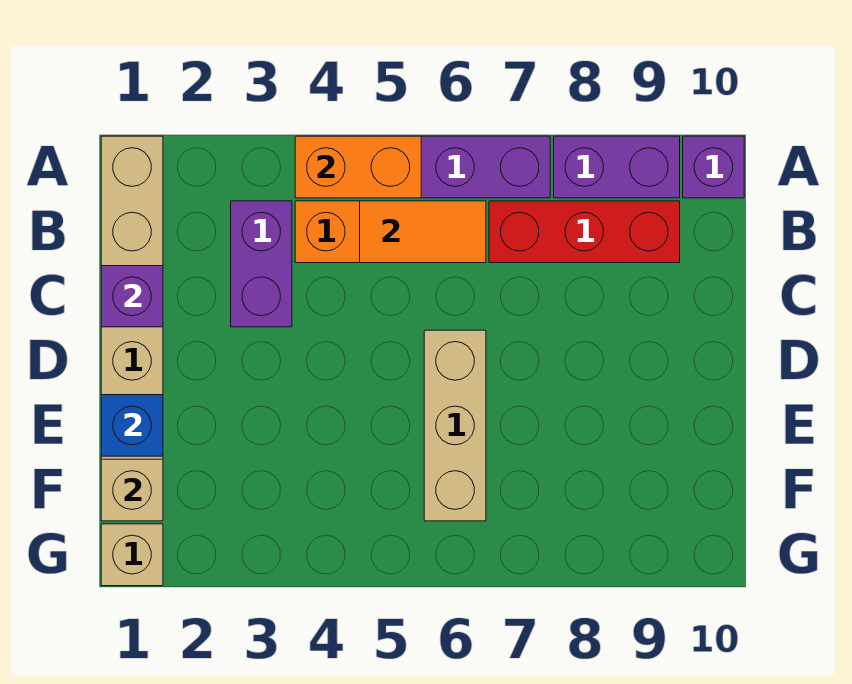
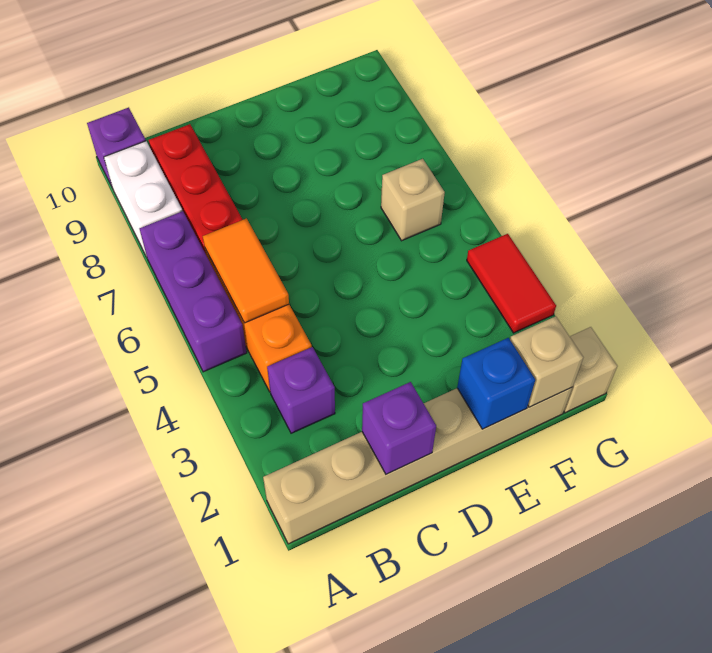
orange brick A4:A5 level 2 -> none
purple brick A8:A9 level 1 -> white brick A8:A9 level 1
purple brick B3:C3 level 1 -> purple brick B3 level 1
tan brick D6:F6 level 1 -> tan brick F6 level 1
none -> red tile G3:G4 level 1

